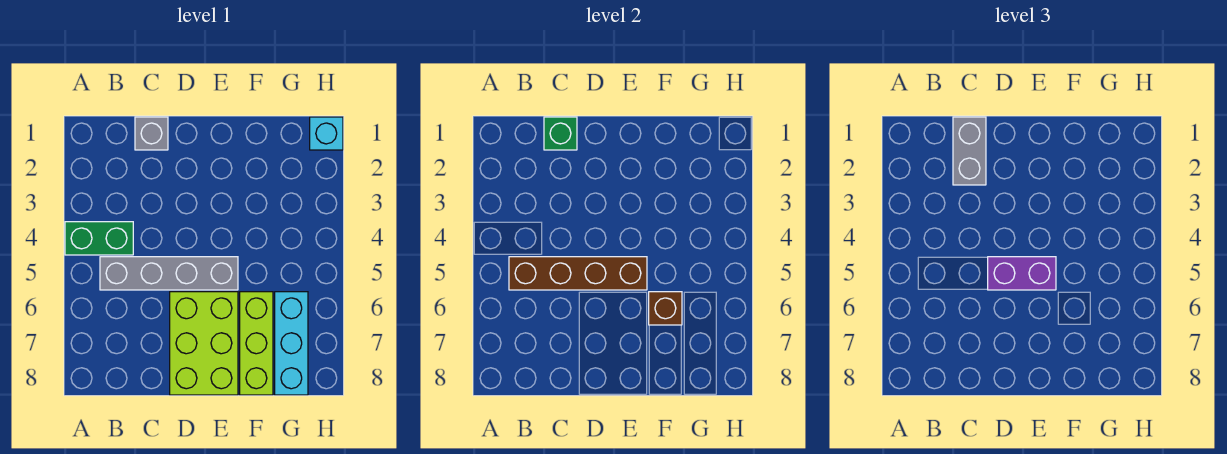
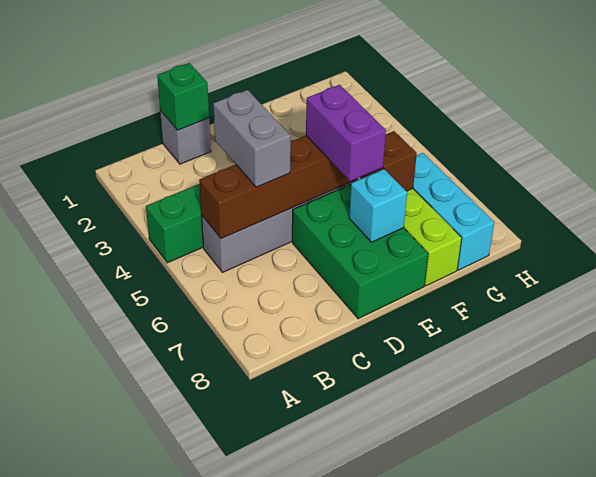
grey brick C1:C2 level 3 -> grey brick C4:C5 level 3
purple brick D5:E5 level 3 -> purple brick E5:E6 level 3
lime brick D6:E8 level 1 -> green brick D6:E8 level 1
cyan brick H1 level 1 -> cyan brick E7 level 2

